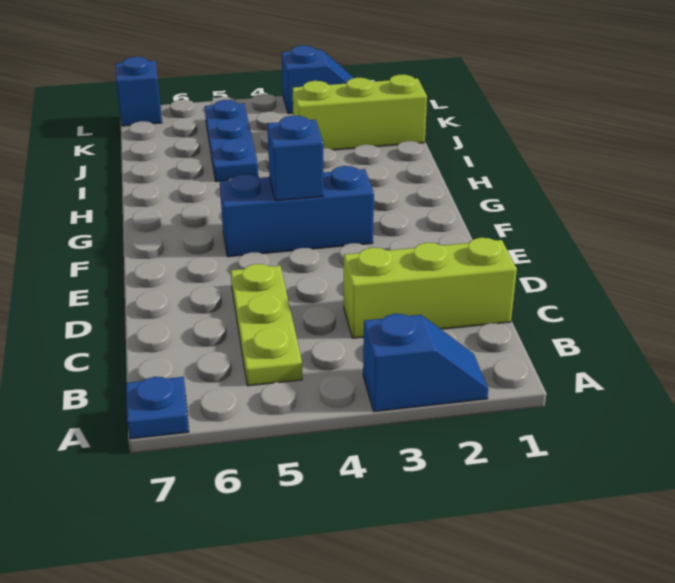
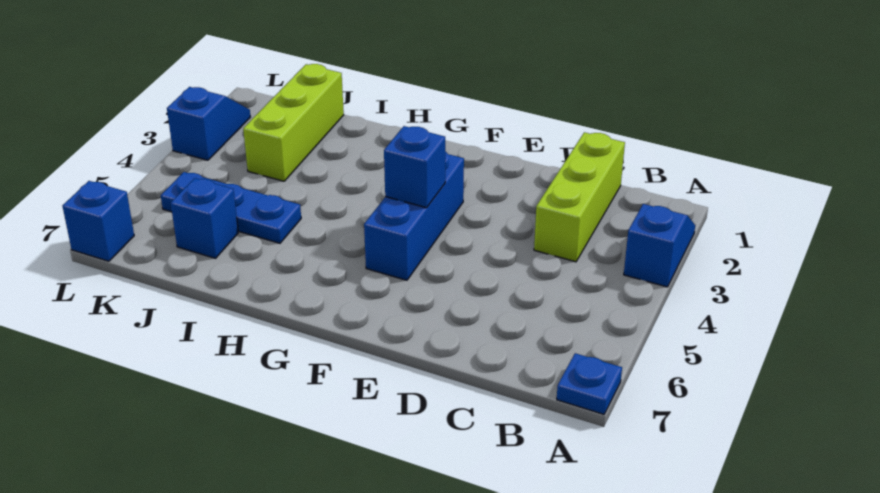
lime plate B5:D5 level 1 -> none
none -> blue brick J6 level 1

